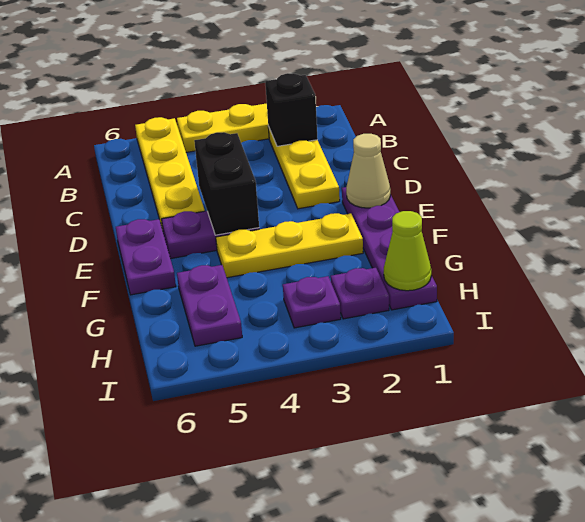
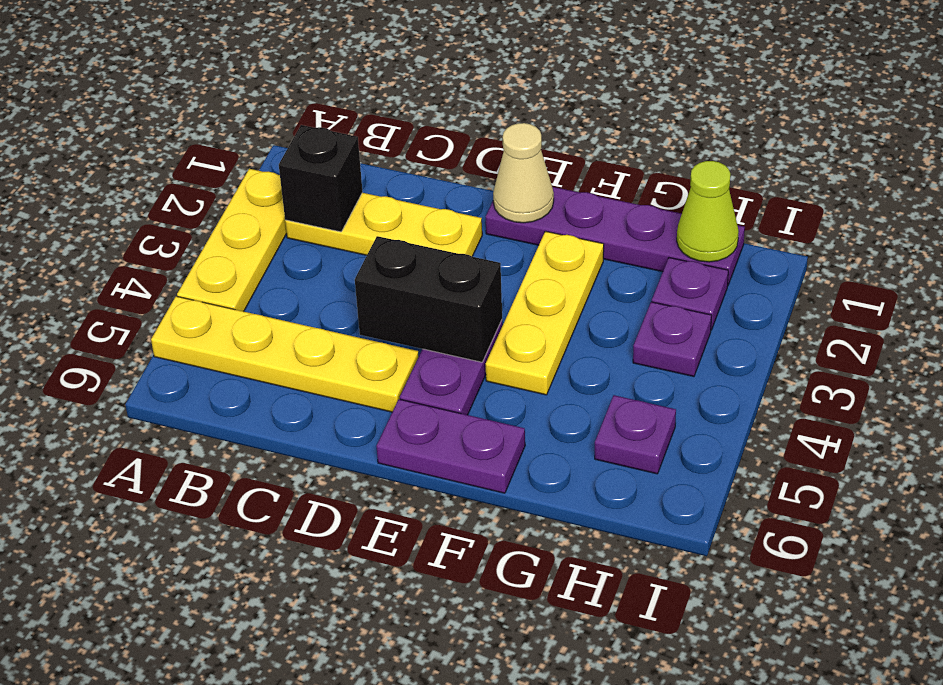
purple plate G5:H5 level 1 -> purple plate H5 level 1

